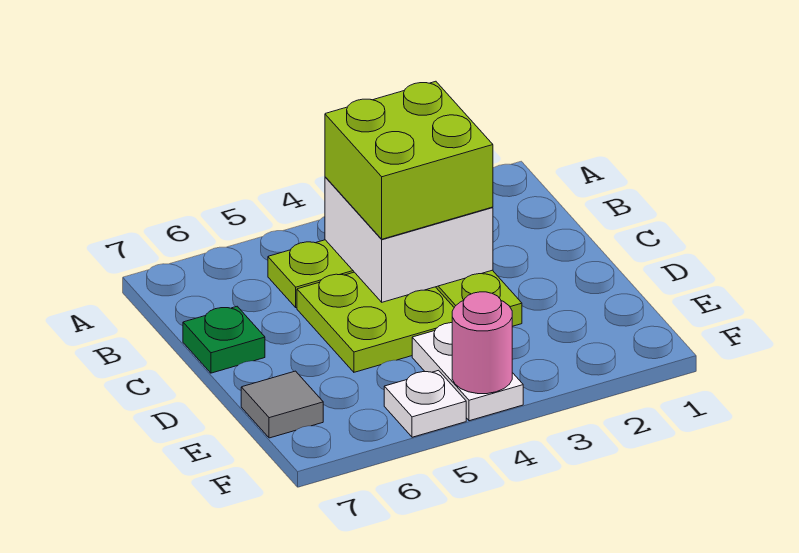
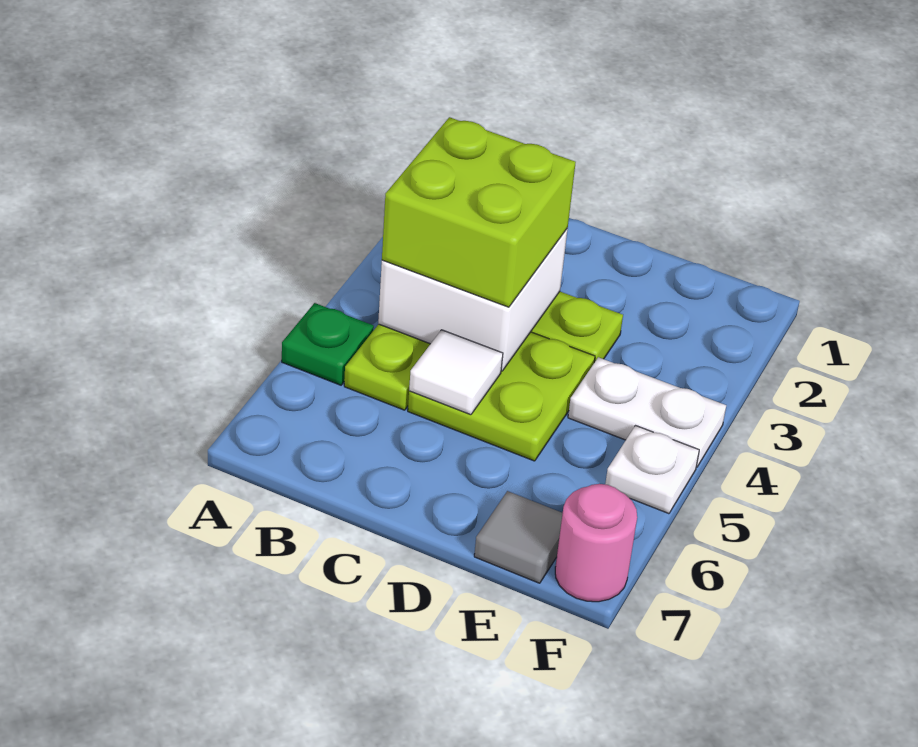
none -> white tile C5 level 2
green plate C7 level 1 -> green plate A5 level 1
pink round brick F4 level 2 -> pink round brick F7 level 1

